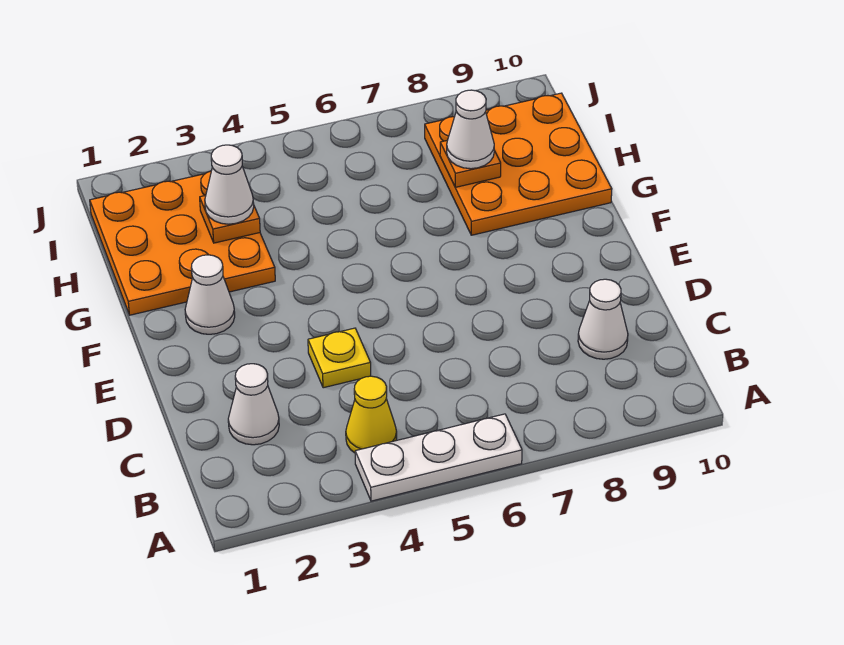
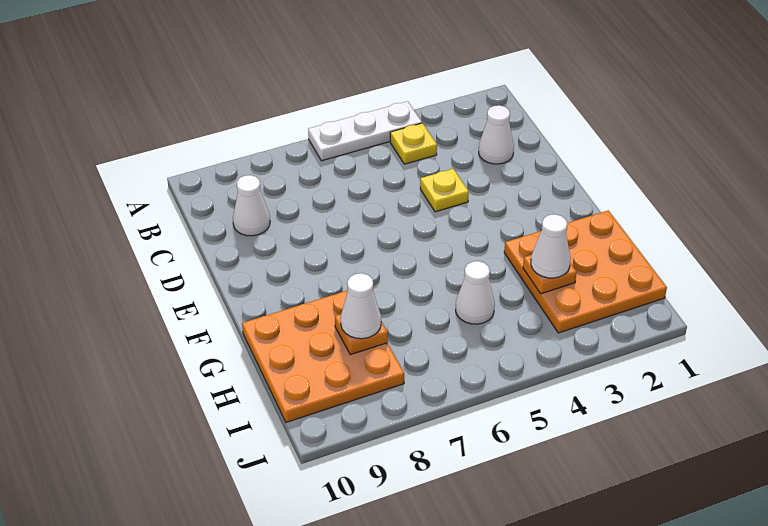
yellow cone B4 level 1 -> yellow plate B4 level 1
white cone F2 level 1 -> white cone H5 level 1

